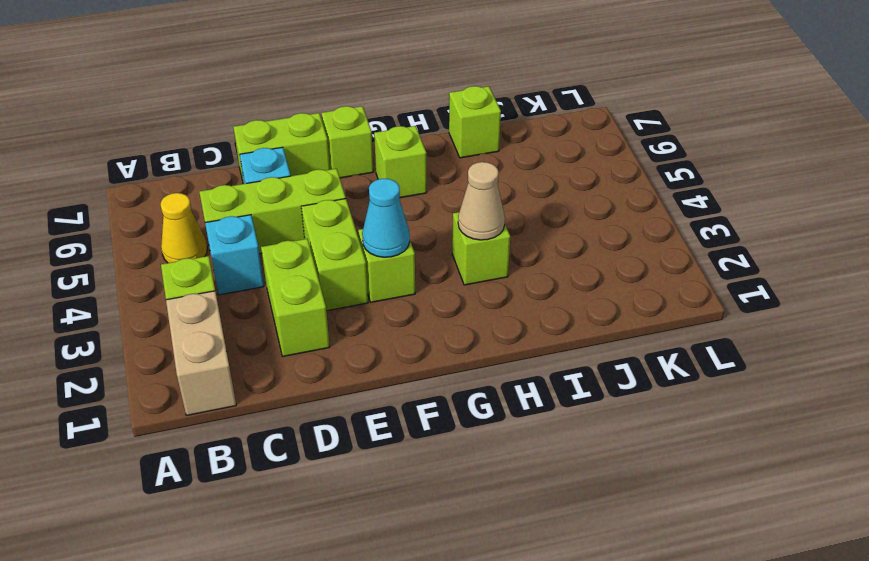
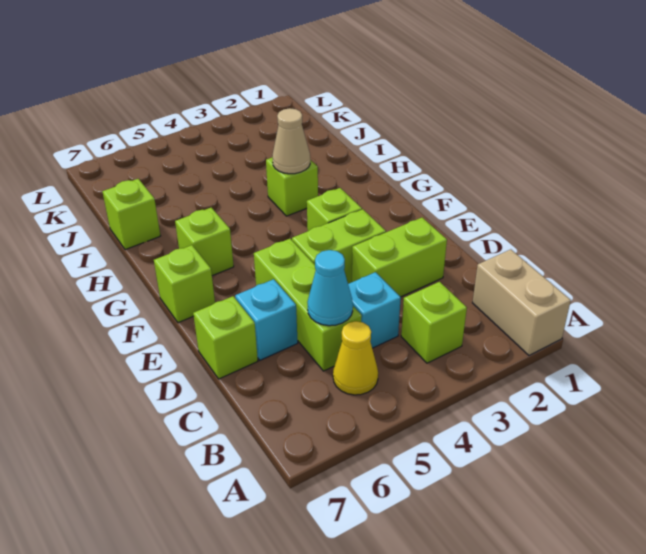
tan brick B1:B2 level 1 -> tan brick A1:B1 level 1
lime brick D7:E7 level 1 -> lime brick D7 level 1
cyan cone F3 level 2 -> cyan cone C5 level 2

